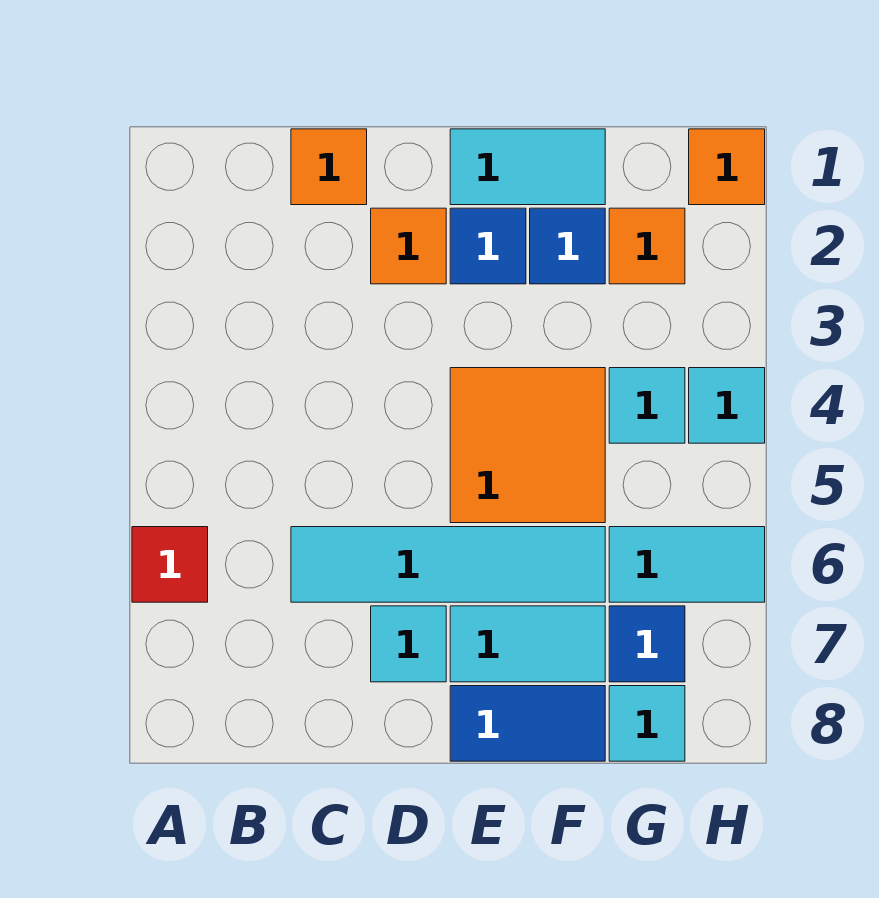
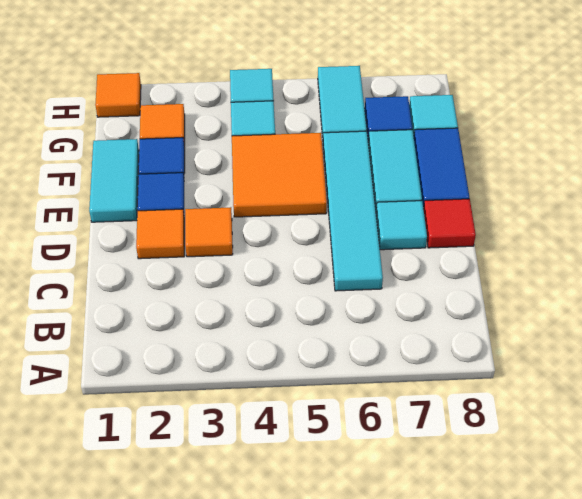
red tile A6 level 1 -> red tile D8 level 1
orange tile C1 level 1 -> orange tile D3 level 1

